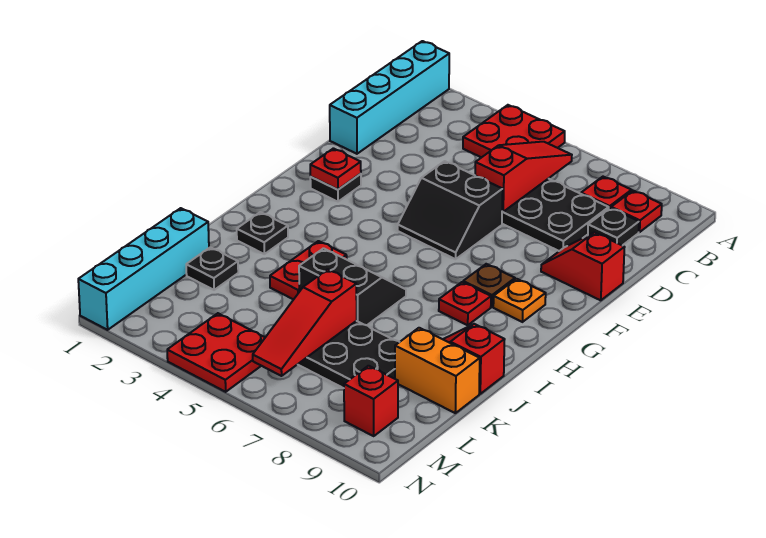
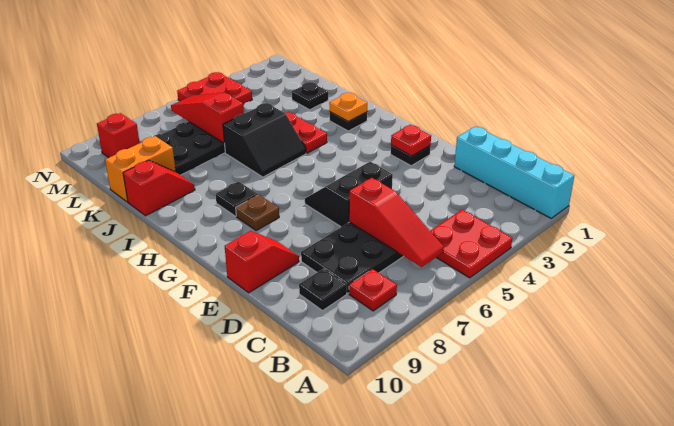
red plate B9 level 1 -> none
orange plate G9 level 1 -> orange plate I2 level 2
red plate H8 level 1 -> black plate H8 level 1
cyan brick K1:N1 level 1 -> none

